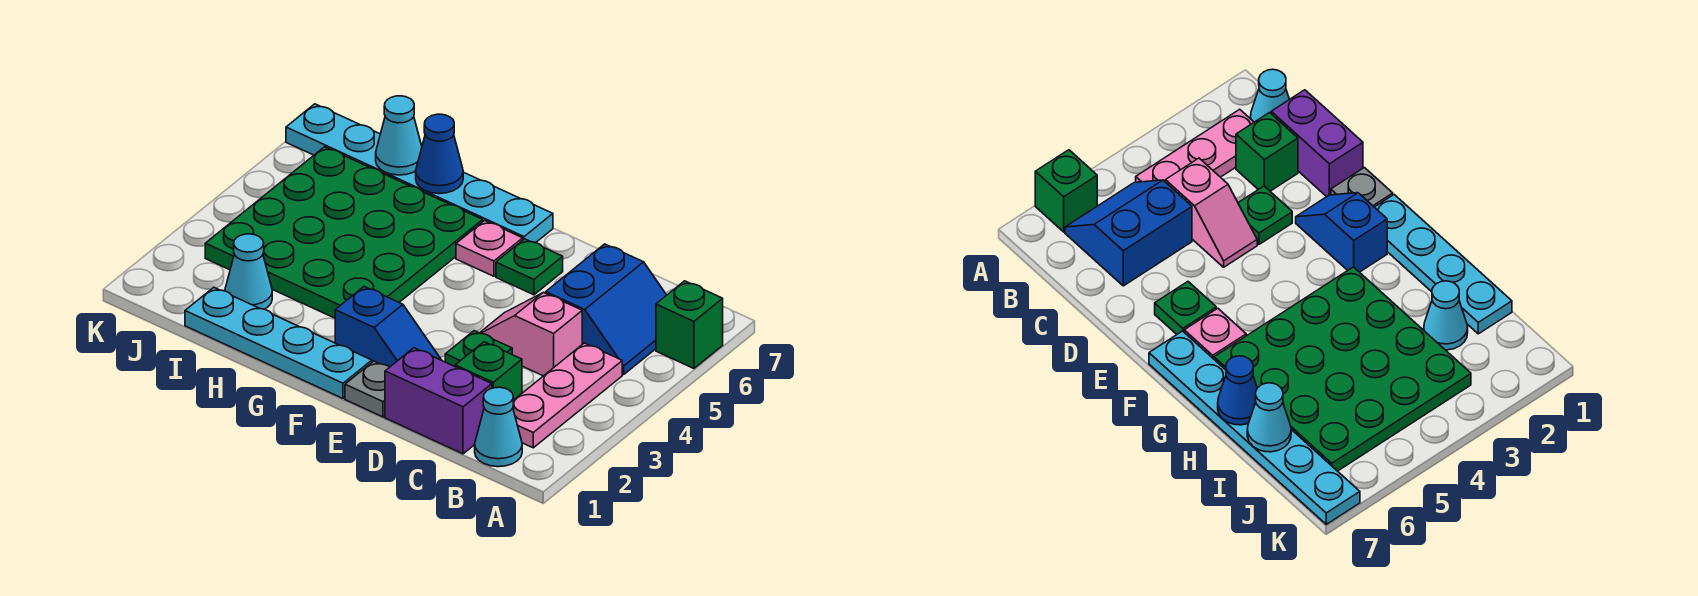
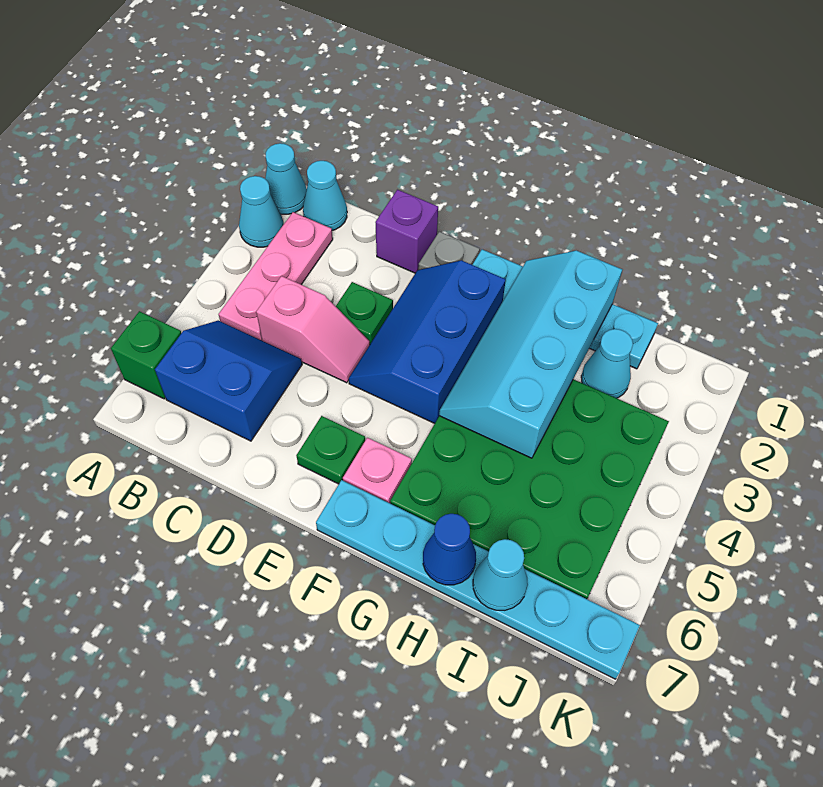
none -> cyan cone A1 level 1
none -> cyan cone A2 level 1
blue slope B5:C6 level 1 top C -> blue slope B5:C6 level 1 top 6
purple brick C1:D1 level 1 -> purple brick D1 level 1
green brick C2 level 1 -> none
blue slope E2:F2 level 1 top F -> blue slope E2:F4 level 1 top F
none -> cyan slope G1:H4 level 2 top H

